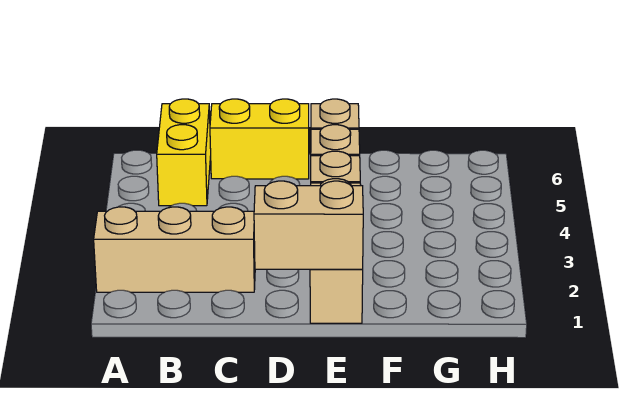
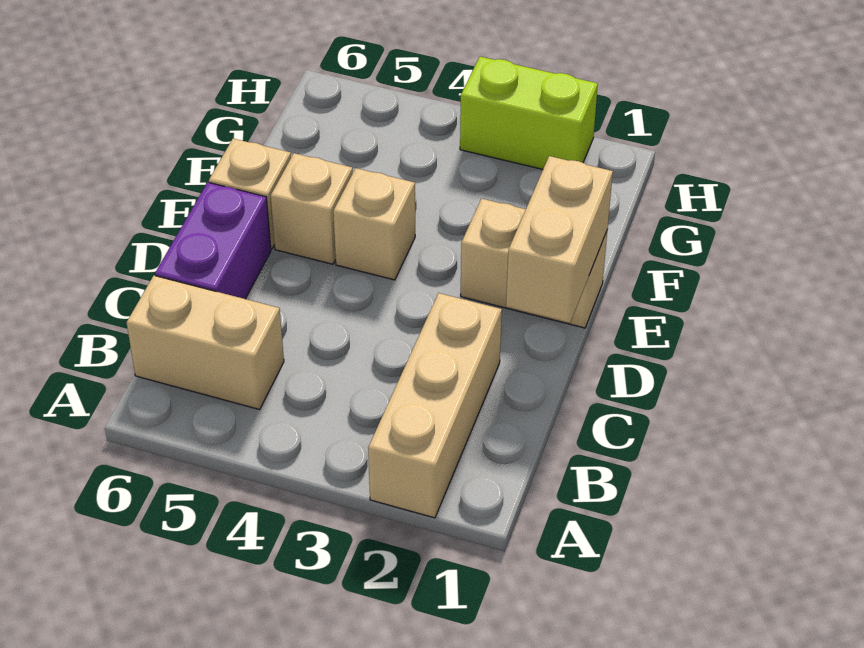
yellow brick B5:B6 level 1 -> tan brick B5:B6 level 1
yellow brick C6:D6 level 1 -> purple brick C6:D6 level 1
tan brick E1:E3 level 1 -> tan brick E1:E2 level 1
none -> lime brick H2:H3 level 1

